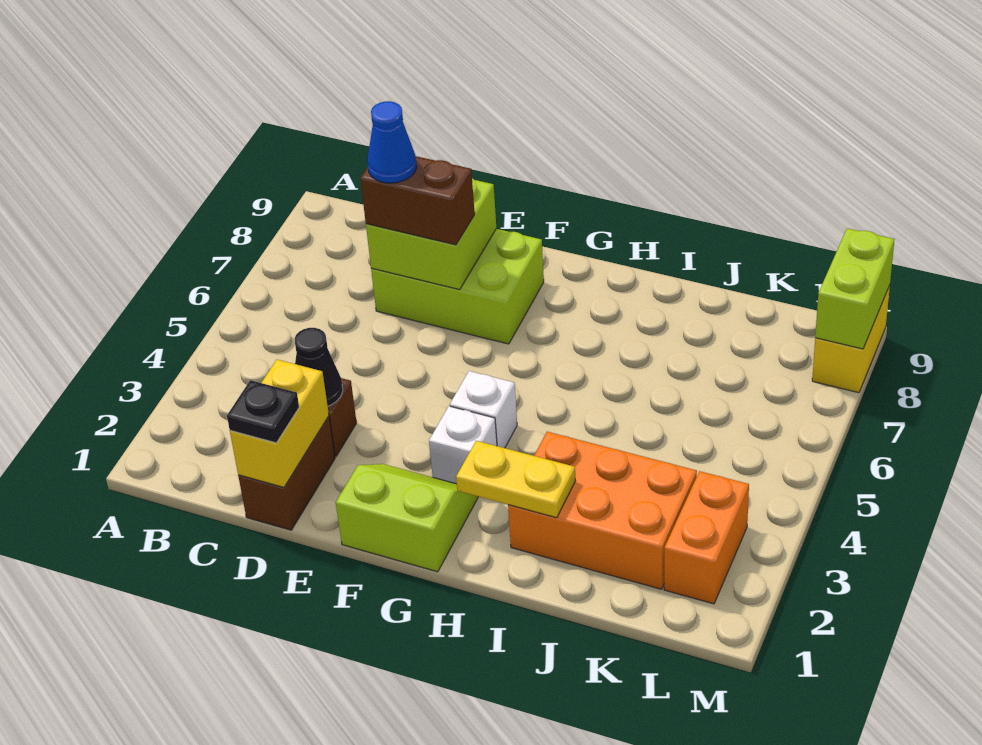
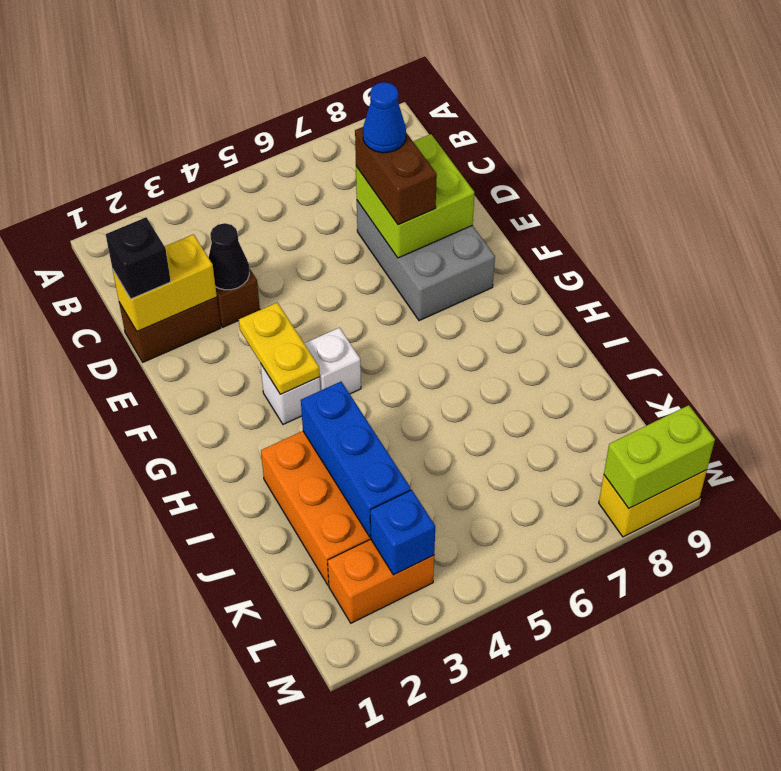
black plate D1 level 3 -> black brick D1 level 3
lime brick D7:F8 level 1 -> grey brick D7:F8 level 1
lime slope F1:G2 level 1 top 1 -> none
yellow plate H2:I2 level 2 -> yellow plate F3:G3 level 2
none -> blue brick I3:K3 level 2
none -> blue brick L3 level 2

